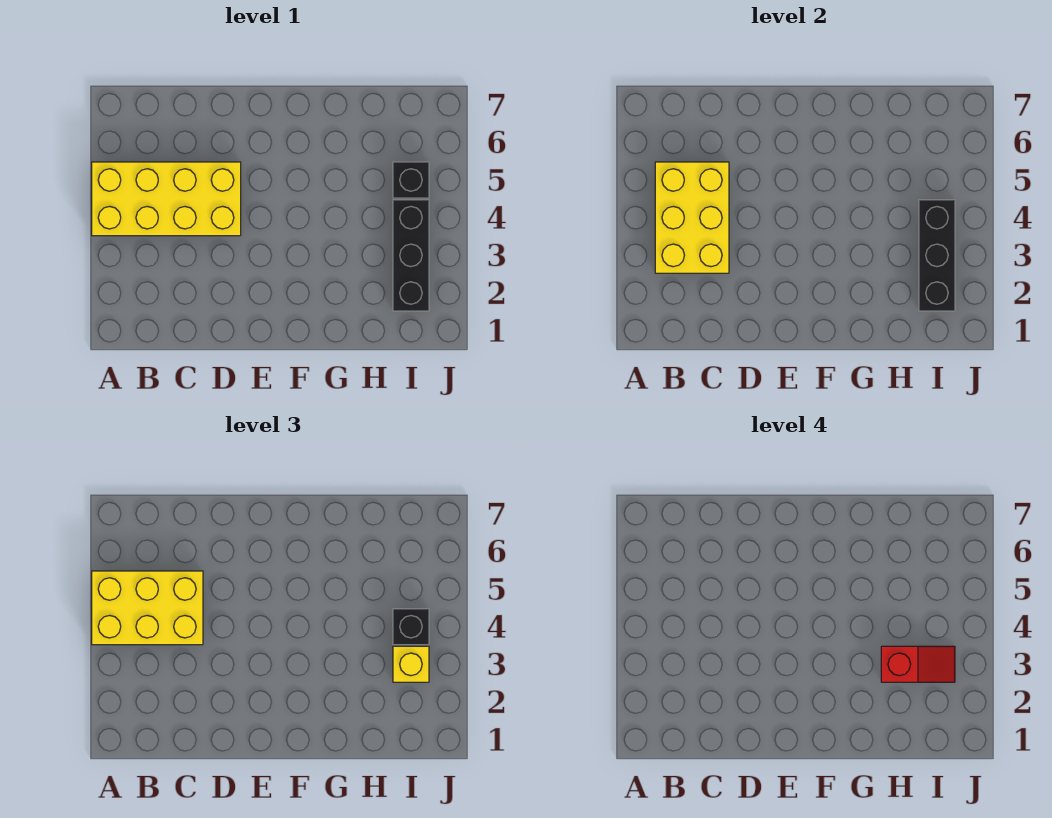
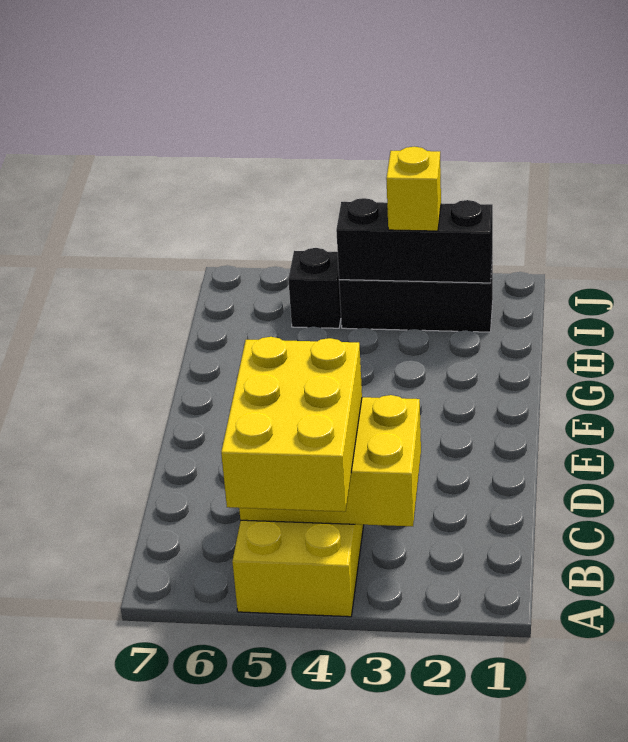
red slope H3:I3 level 4 top H -> none
black brick I4 level 3 -> none

